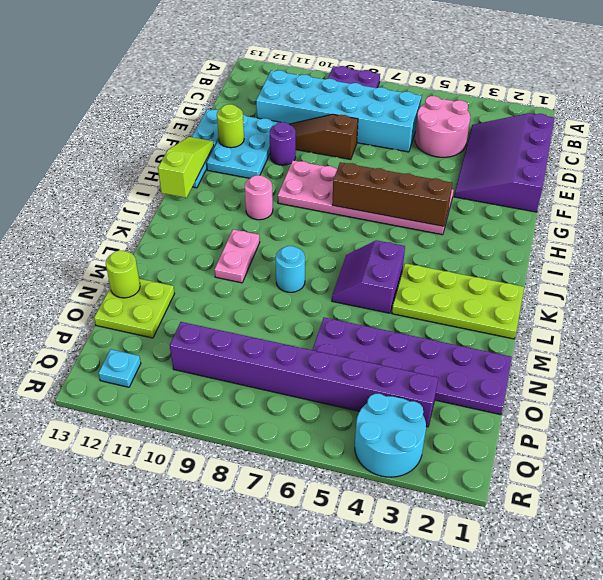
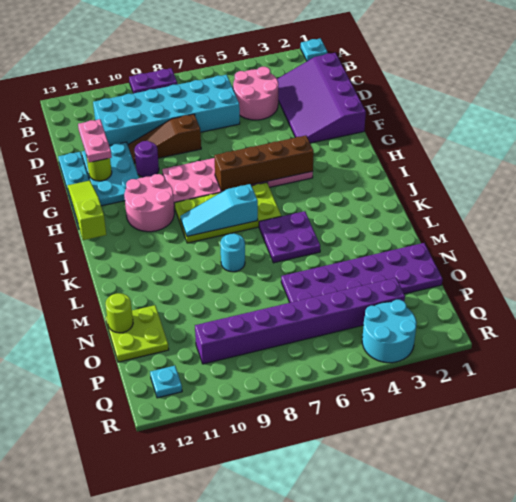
none -> cyan plate A1 level 1
pink round brick I10 level 1 -> pink round brick H10:I11 level 1
none -> cyan slope J7:J9 level 2 top 7
lime plate K1:L4 level 1 -> lime plate I6:J9 level 1
purple slope K5:L6 level 1 top 5 -> purple plate K5:L6 level 1
pink plate K10:L10 level 1 -> pink plate E12:F12 level 3

